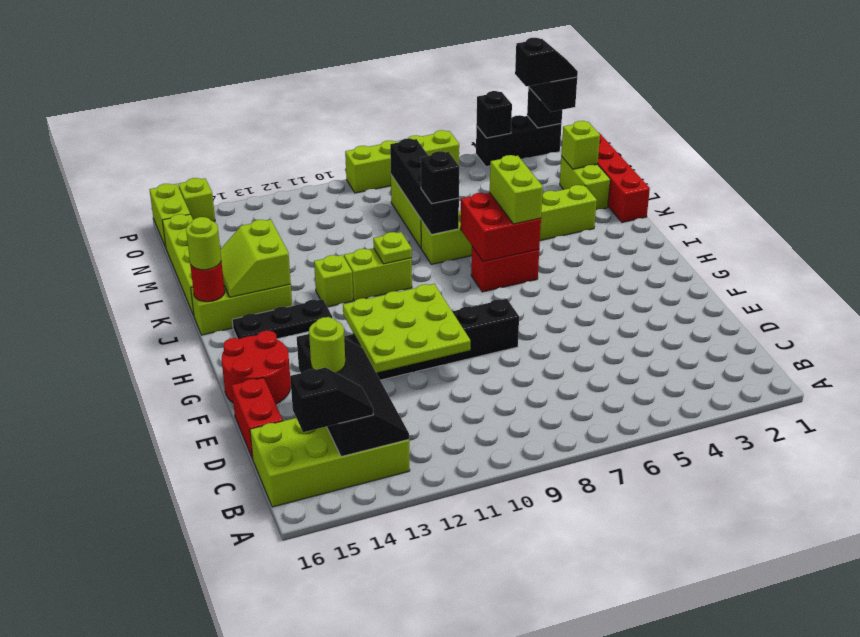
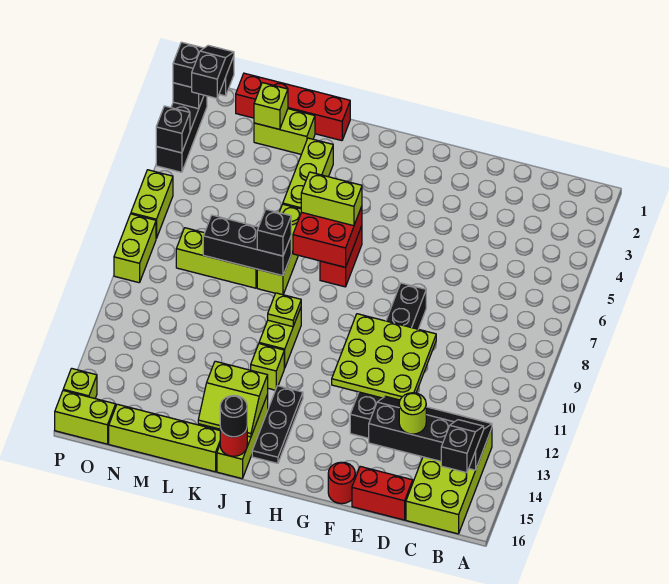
red round brick F15:G16 level 1 -> red round brick F16 level 1
lime round brick J16 level 3 -> black round brick J16 level 3
black brick K8:N8 level 2 -> black brick K8:M8 level 2

